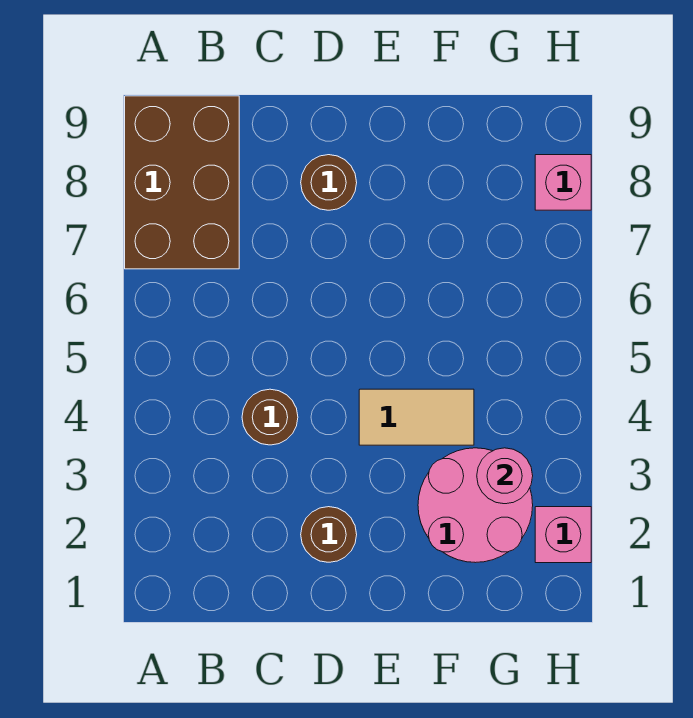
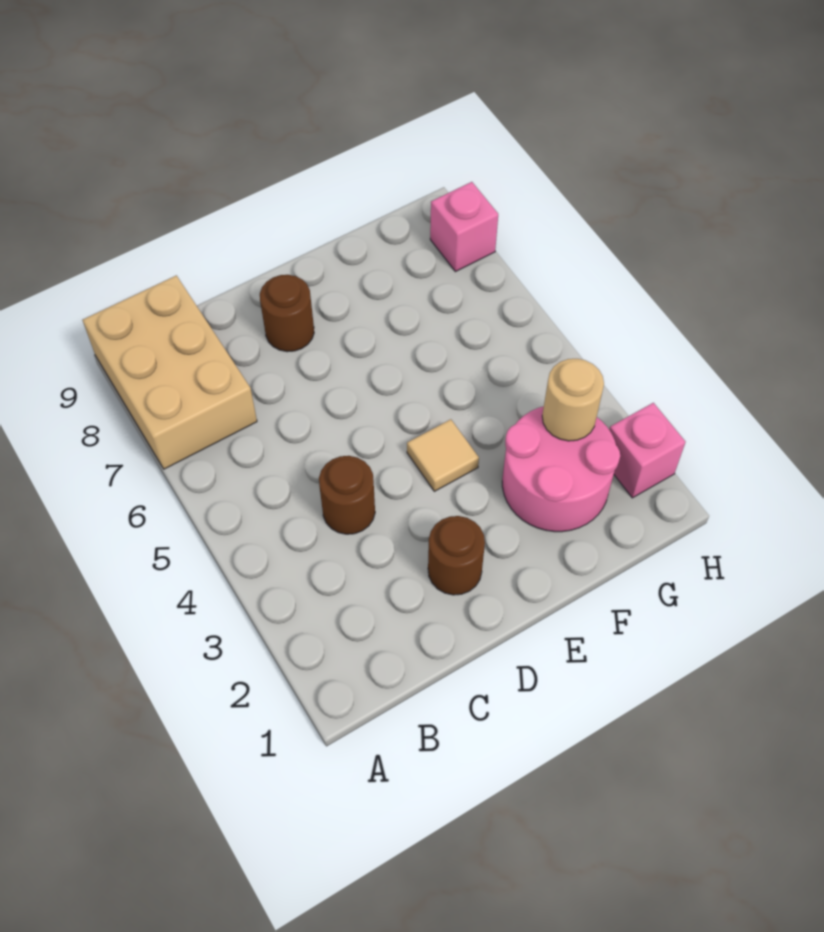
brown brick A7:B9 level 1 -> tan brick A7:B9 level 1
tan tile E4:F4 level 1 -> tan tile E4 level 1
pink round brick G3 level 2 -> tan round brick G3 level 2

